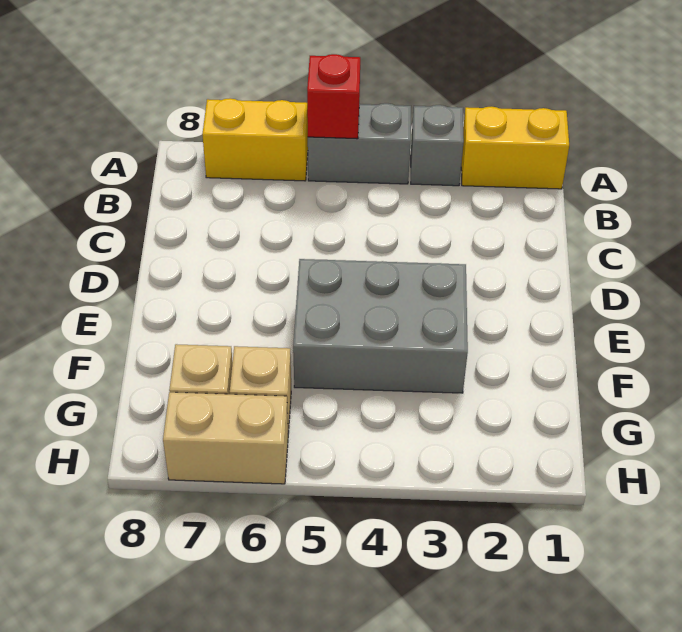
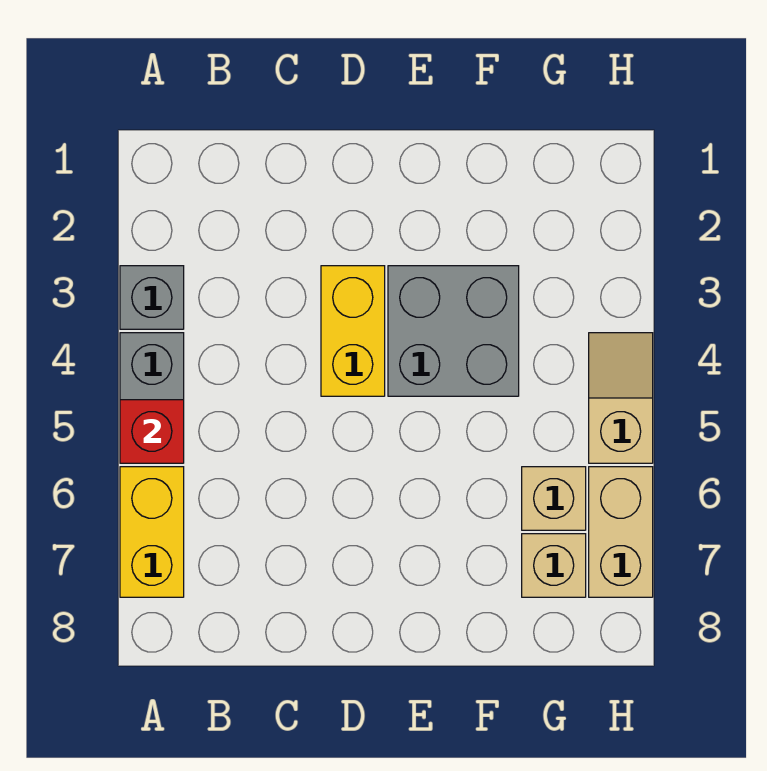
yellow brick A1:A2 level 1 -> yellow brick D3:D4 level 1
grey brick E3:F5 level 1 -> grey brick E3:F4 level 1
none -> tan slope H4:H5 level 1 top 5

